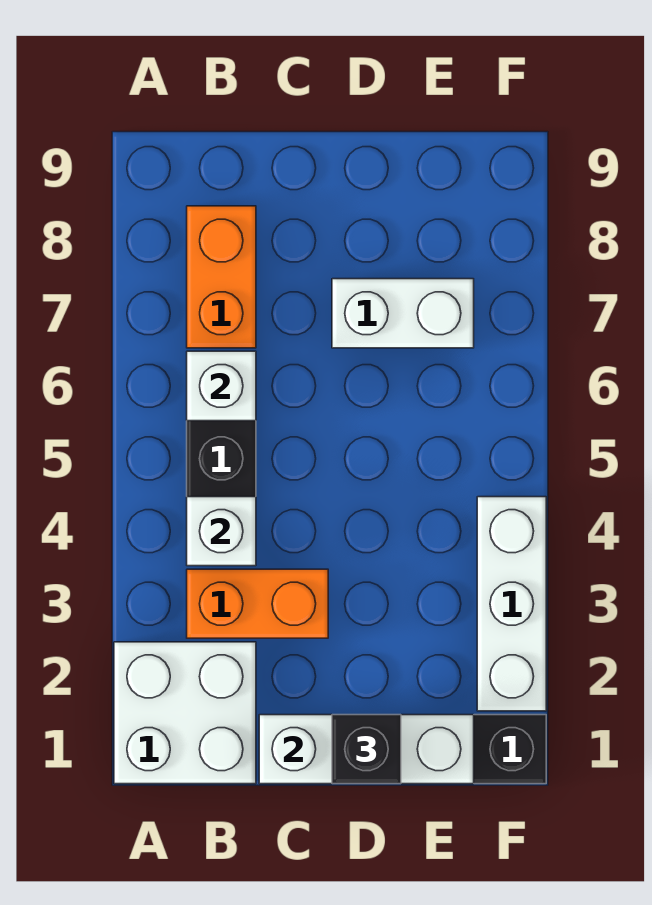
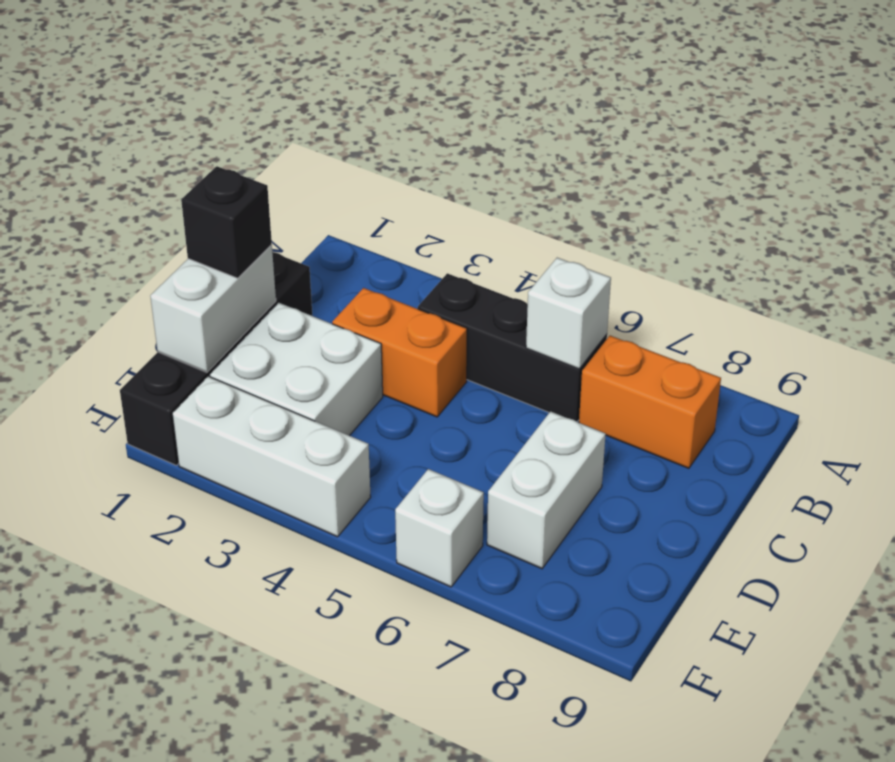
white brick A1:B2 level 1 -> white brick D2:E3 level 1
orange brick B3:C3 level 1 -> orange brick C3:C4 level 1
white brick B4 level 2 -> white brick F6 level 1
white brick C1:E1 level 2 -> white brick D1:E1 level 2

